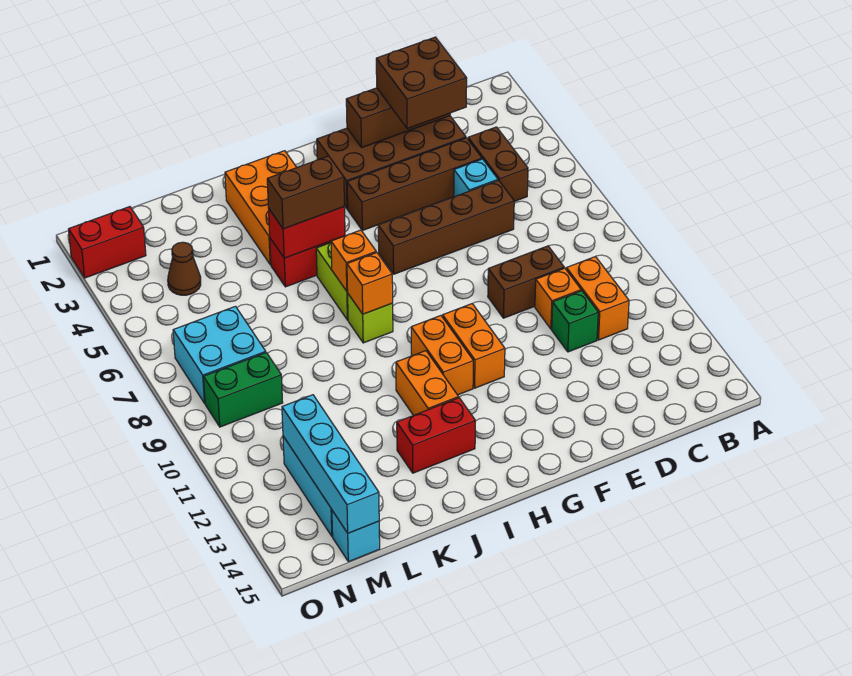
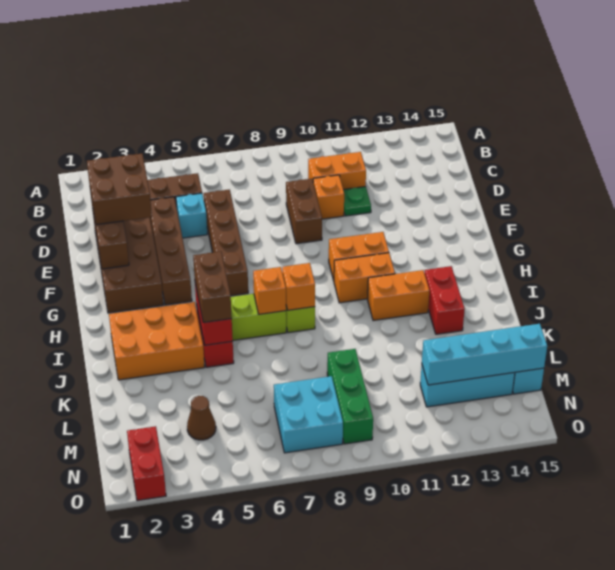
green brick D11 level 1 -> green plate D11 level 1
green brick M9:N9 level 1 -> green brick L9:N9 level 1

